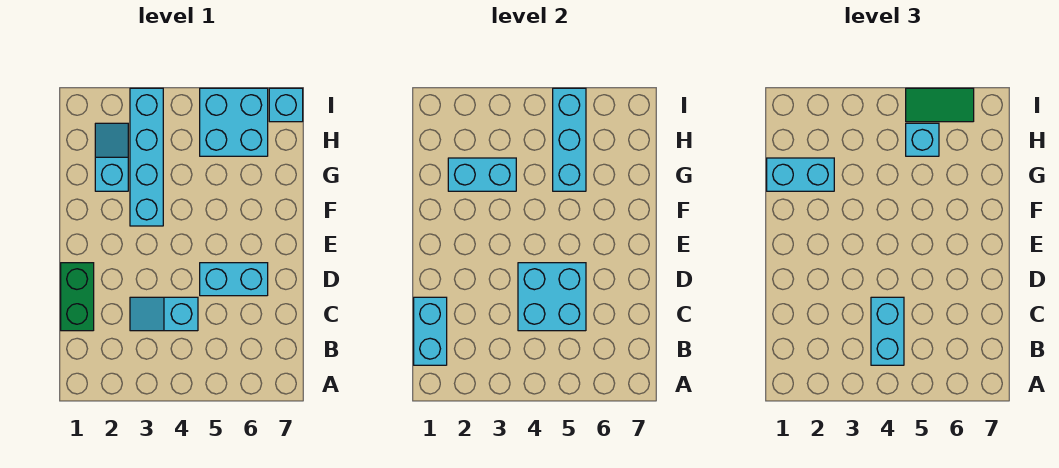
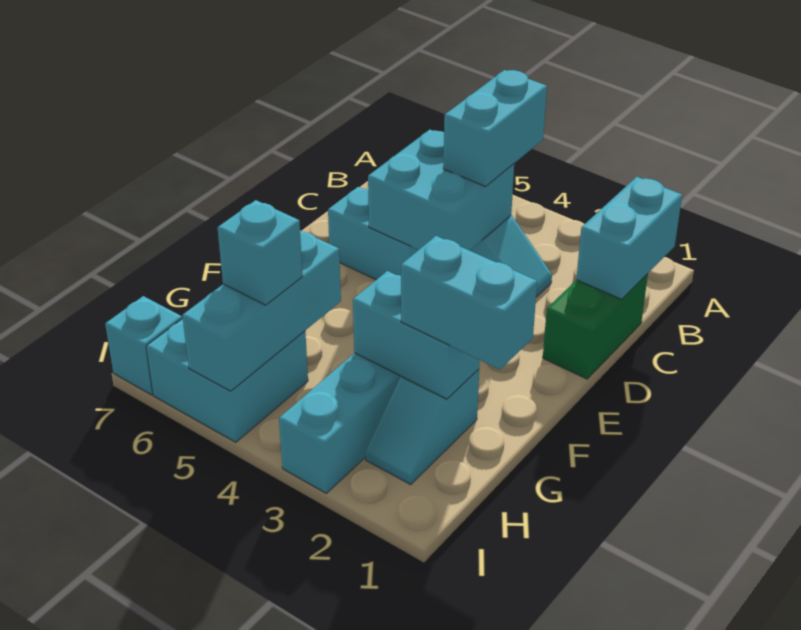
green tile I5:I6 level 3 -> none

